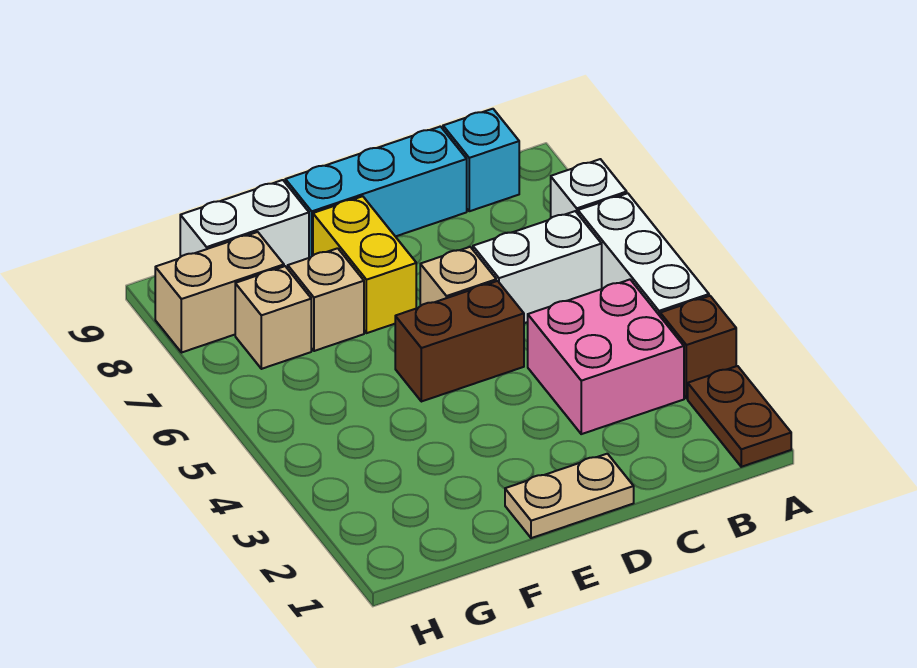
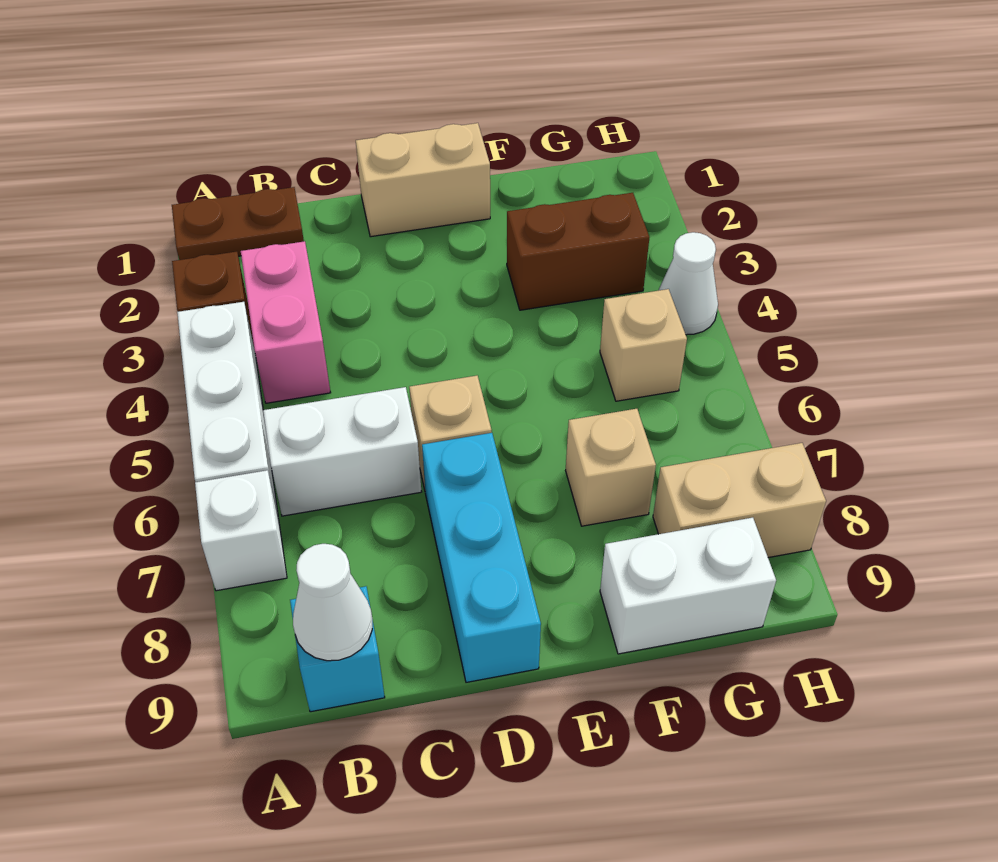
brown plate A1:A2 level 1 -> brown plate A1:B1 level 1
pink brick B3:C4 level 1 -> pink brick B3:B4 level 1
none -> white cone B9 level 2
cyan brick C9:E9 level 1 -> cyan brick D7:D9 level 1
tan plate D1:E1 level 1 -> tan brick D1:E1 level 1
brown brick D5:E5 level 1 -> brown brick F3:G3 level 1
yellow brick E7:E8 level 1 -> none
tan brick G7 level 1 -> tan brick G5 level 1
none -> white cone H4 level 1

